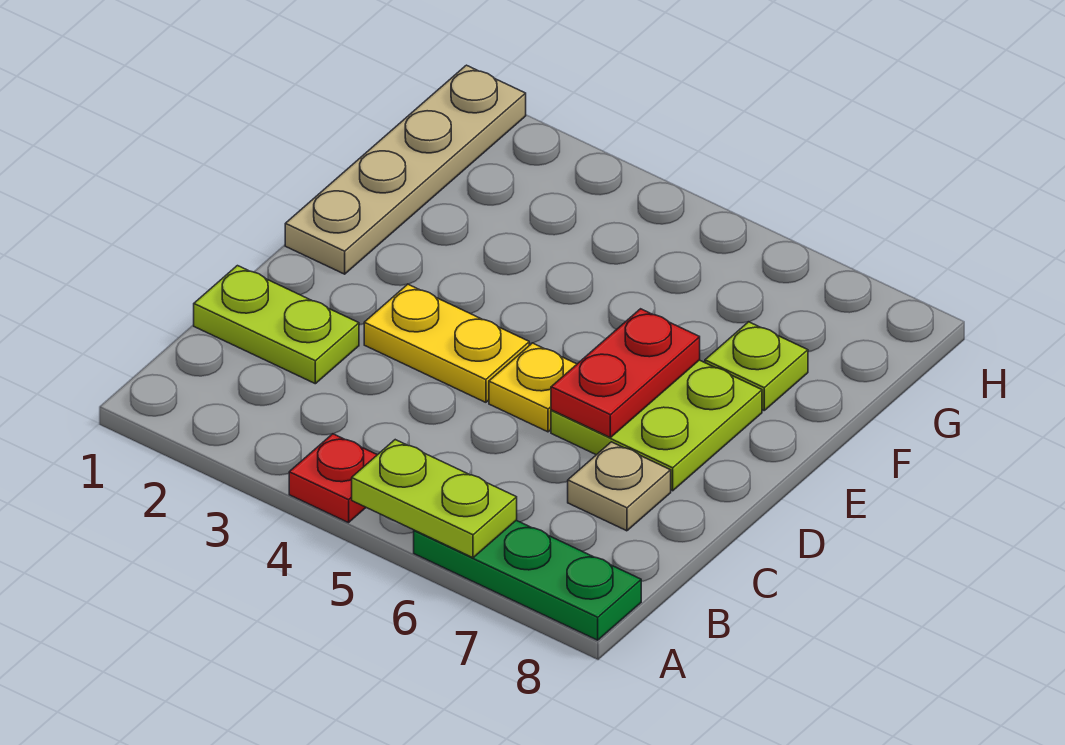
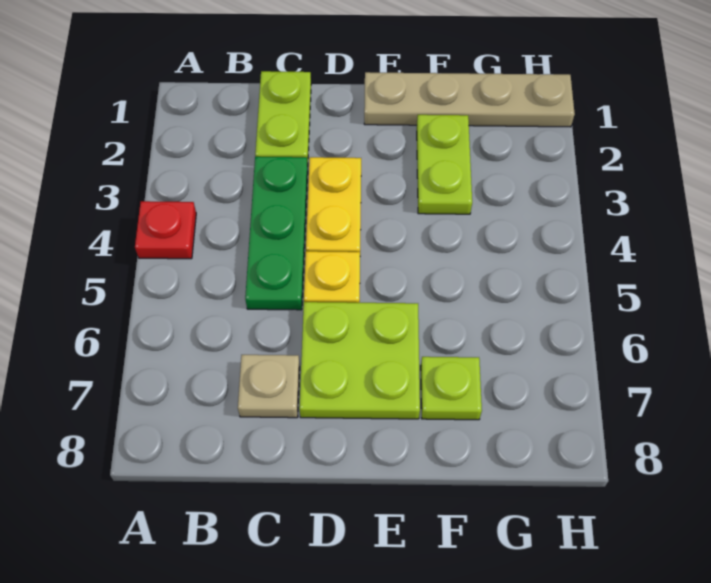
lime plate A5:A6 level 2 -> lime plate F2:F3 level 1
green plate A6:A8 level 1 -> green plate C3:C5 level 1
red plate D6:E6 level 2 -> none

